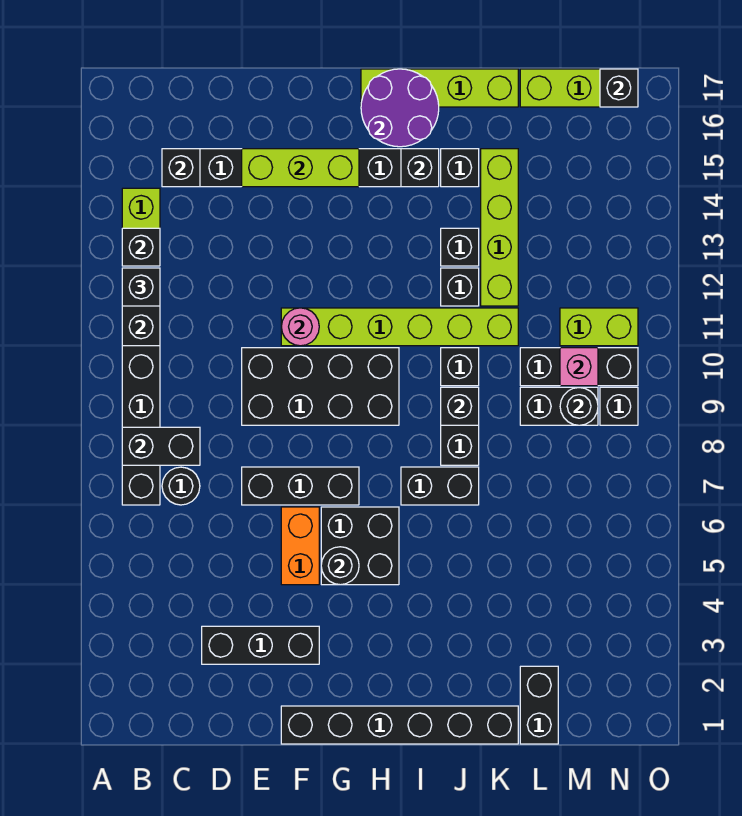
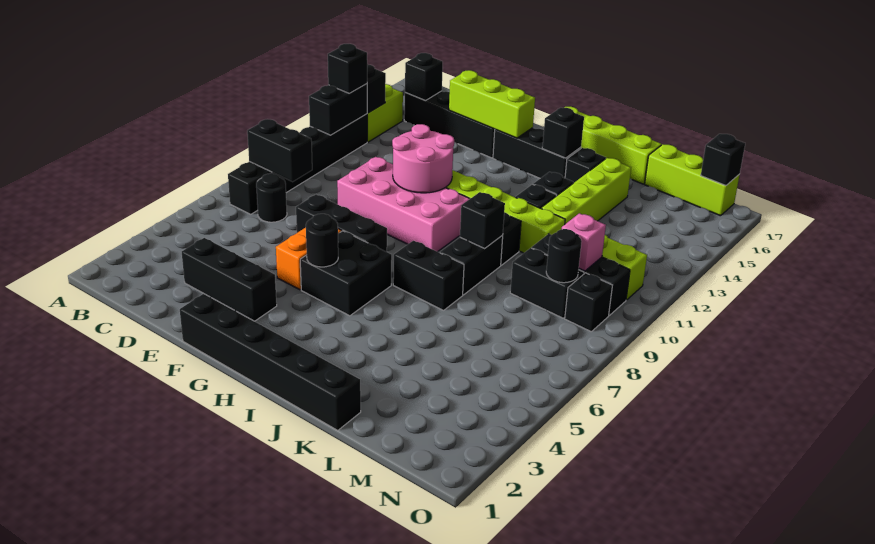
black brick E9:H10 level 1 -> pink brick E9:H10 level 1
pink round brick F11 level 2 -> pink round brick F10:G11 level 2
purple round brick H16:I17 level 2 -> none
black brick L1:L2 level 1 -> none

